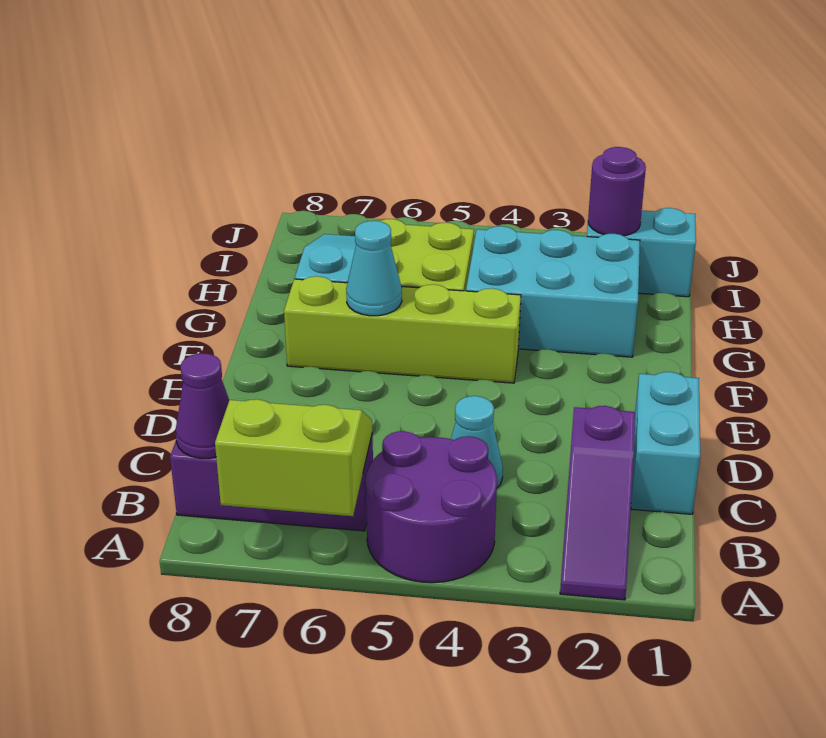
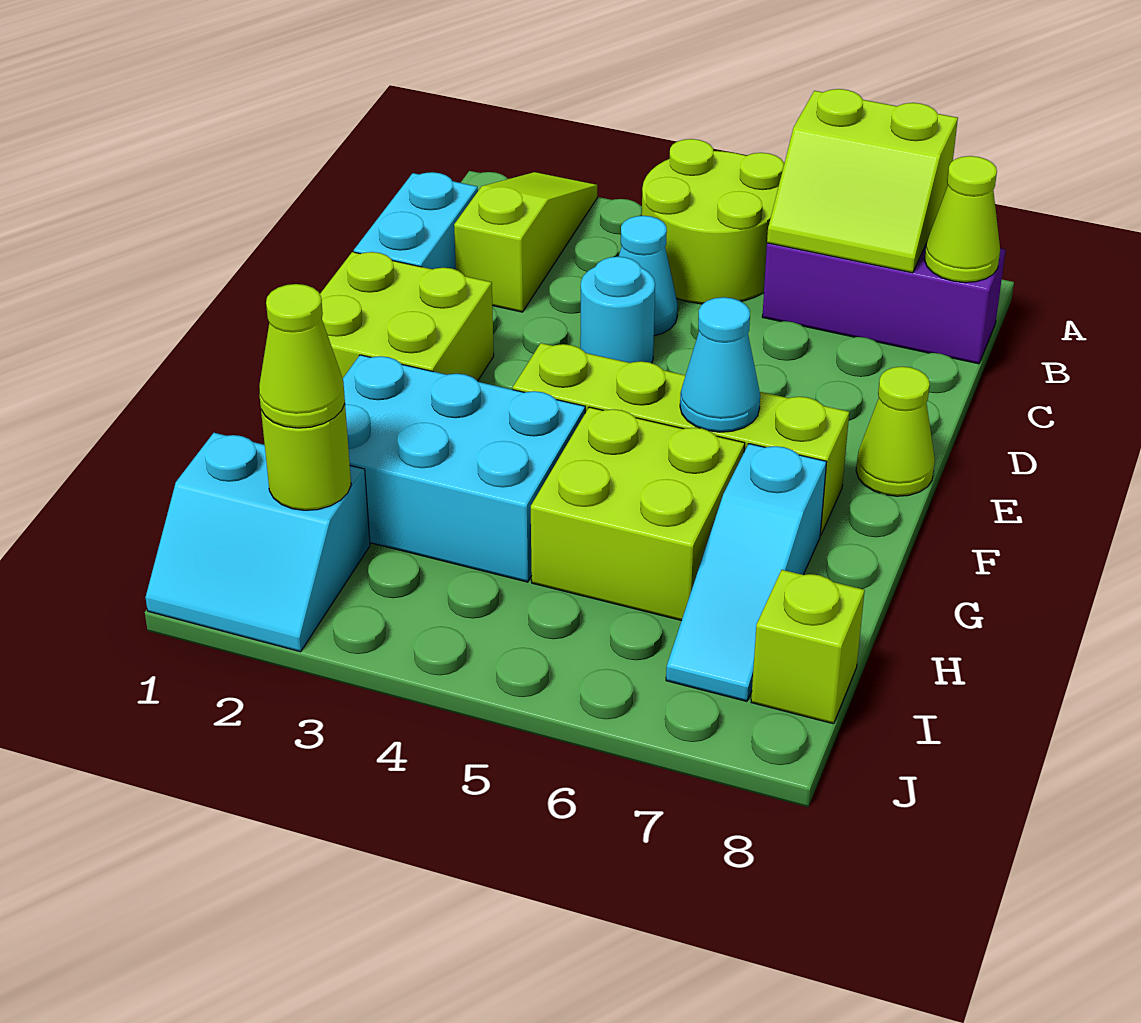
purple slope A2:C2 level 1 top C -> lime slope A2:C2 level 1 top C
purple round brick A4:B5 level 1 -> lime round brick A4:B5 level 1
purple cone B8 level 2 -> lime cone B8 level 2
none -> cyan round brick D4 level 1
none -> lime brick E1:F2 level 1
none -> lime cone E8 level 1
purple round brick I2 level 2 -> lime round brick I2 level 2
none -> lime cone I2 level 3
none -> lime brick I8 level 1

